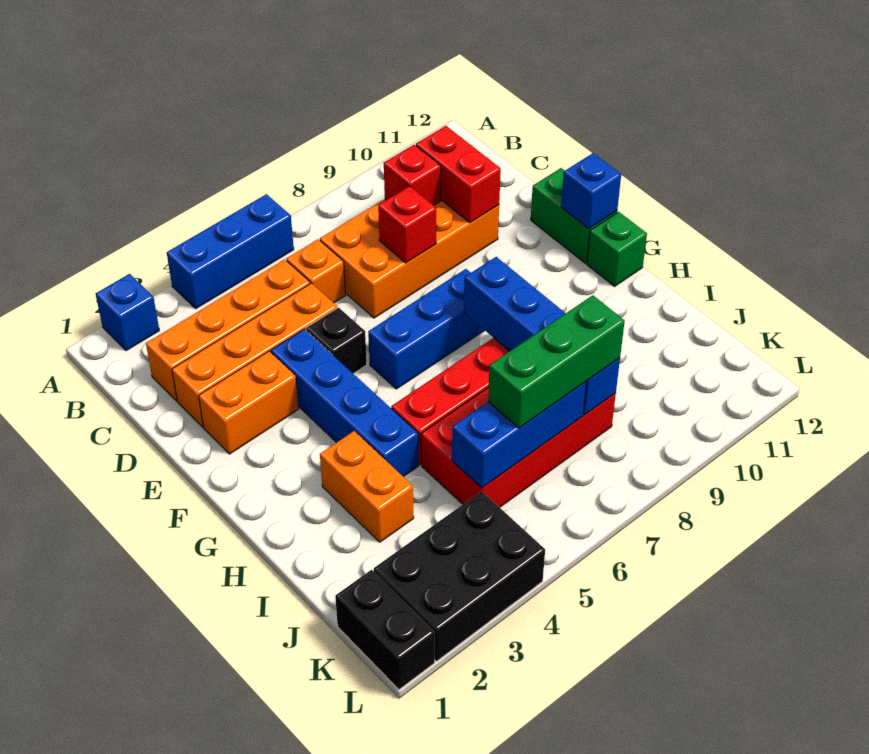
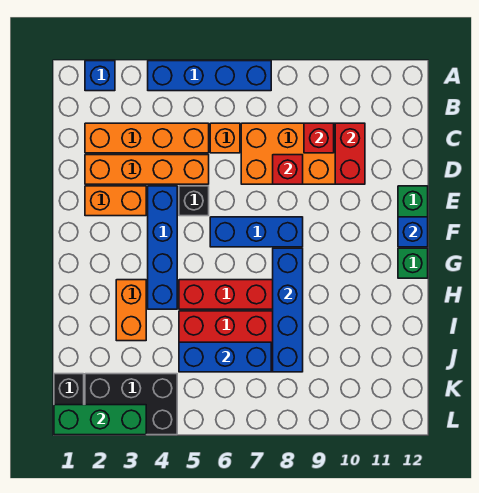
blue brick A4:A6 level 1 -> blue brick A4:A7 level 1
green brick J6:J8 level 3 -> green brick L1:L3 level 2

